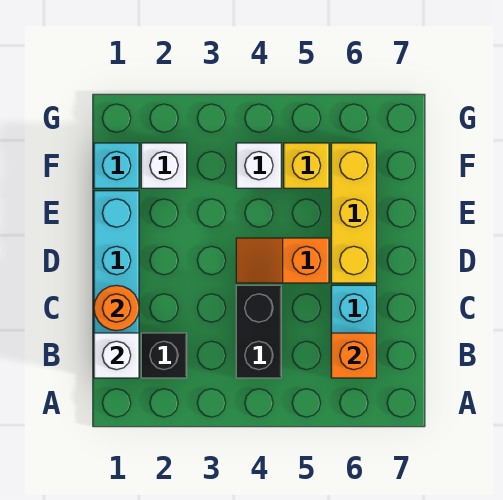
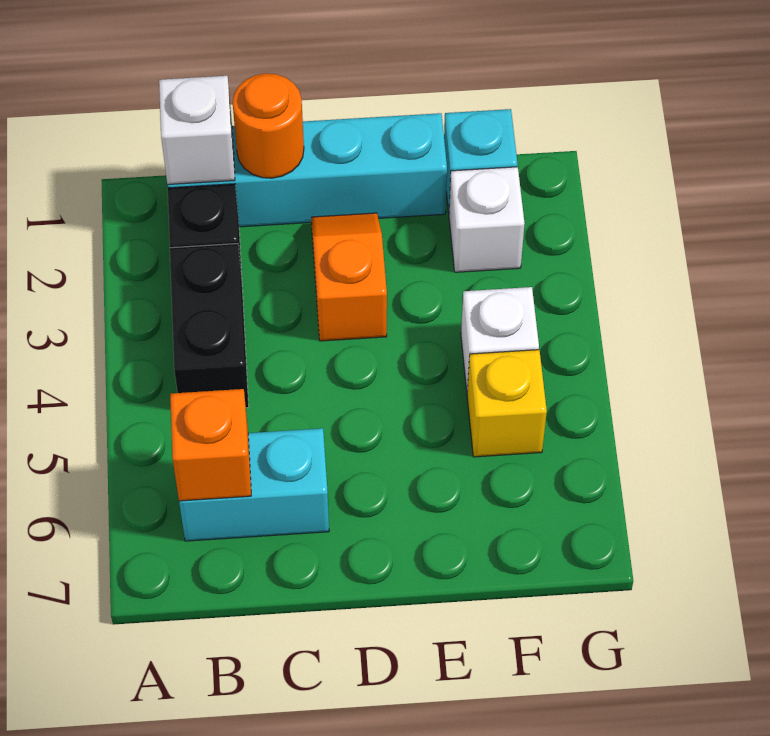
black brick B4:C4 level 1 -> black brick B3:B4 level 1
orange slope D4:D5 level 1 top 5 -> orange slope D2:D3 level 1 top 3
yellow brick D6:F6 level 1 -> none

